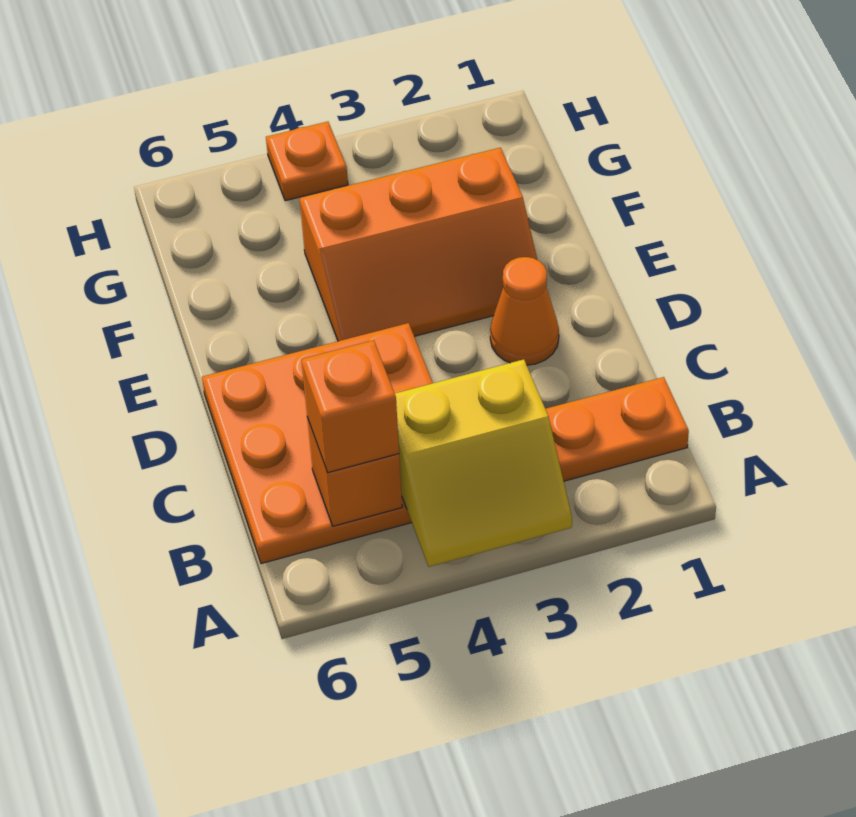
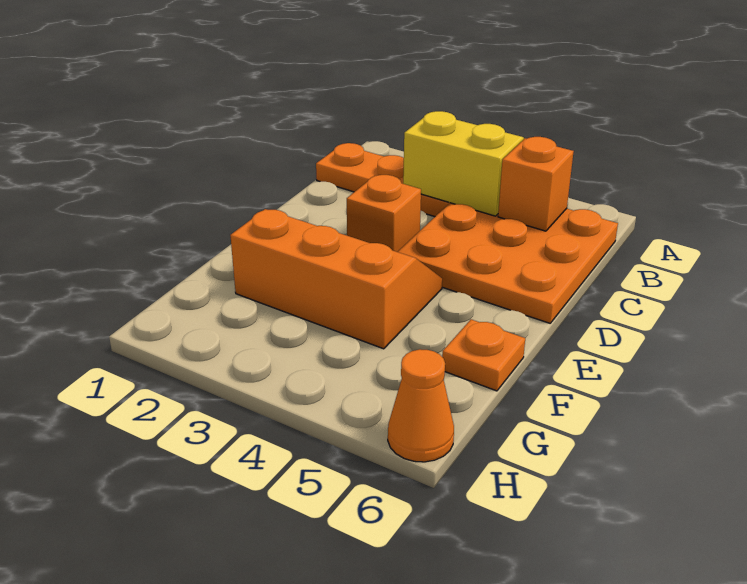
orange brick B5 level 3 -> orange brick D3 level 1
orange cone D2 level 1 -> orange cone H6 level 1
orange plate H4 level 1 -> orange plate F6 level 1

